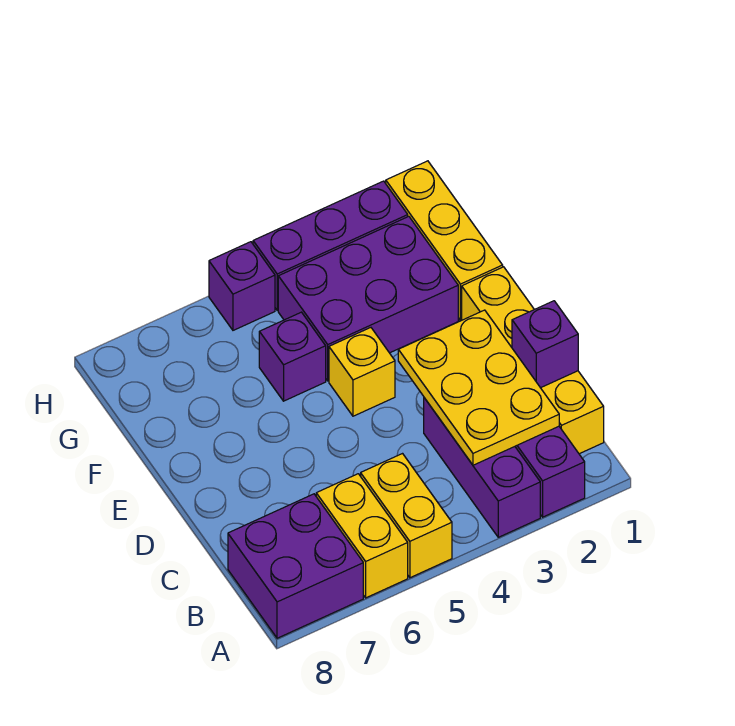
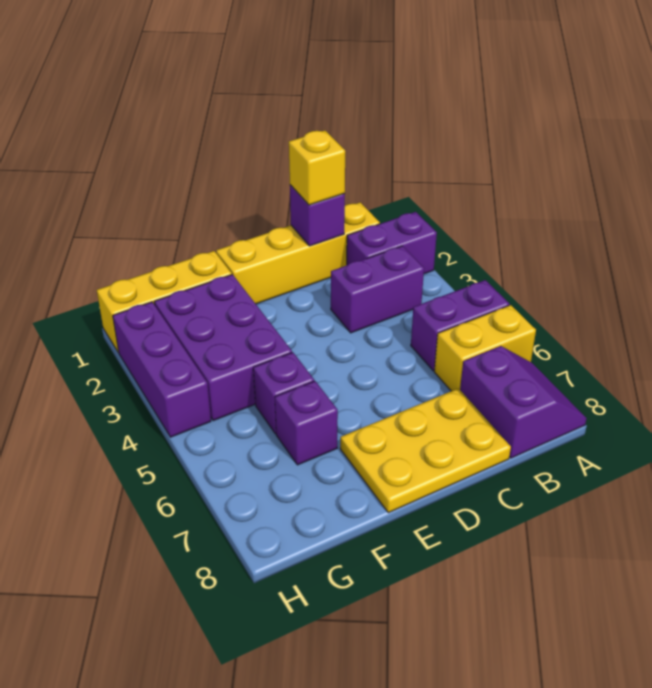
purple brick A3:C3 level 1 -> purple brick B3:C3 level 1
yellow brick A5:B5 level 1 -> purple brick A5:B5 level 1
purple brick A7:B8 level 1 -> purple slope A7:B8 level 1 top B
yellow plate B2:D3 level 2 -> yellow plate C7:E8 level 1
yellow brick E4 level 1 -> yellow brick C1 level 3
purple brick H5 level 1 -> purple brick F6 level 1

